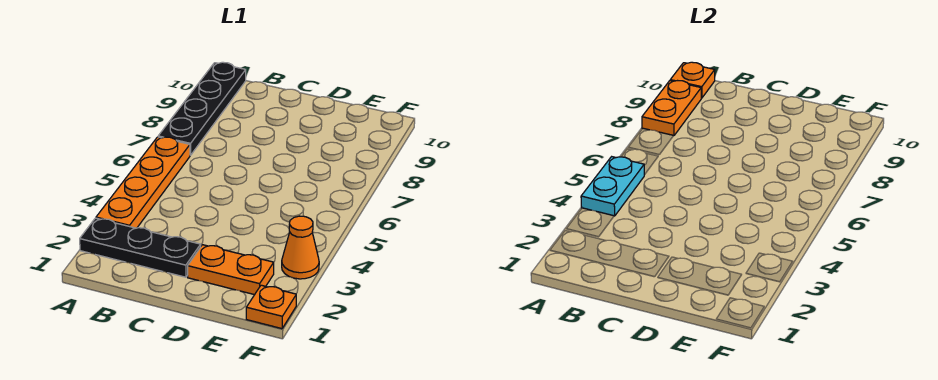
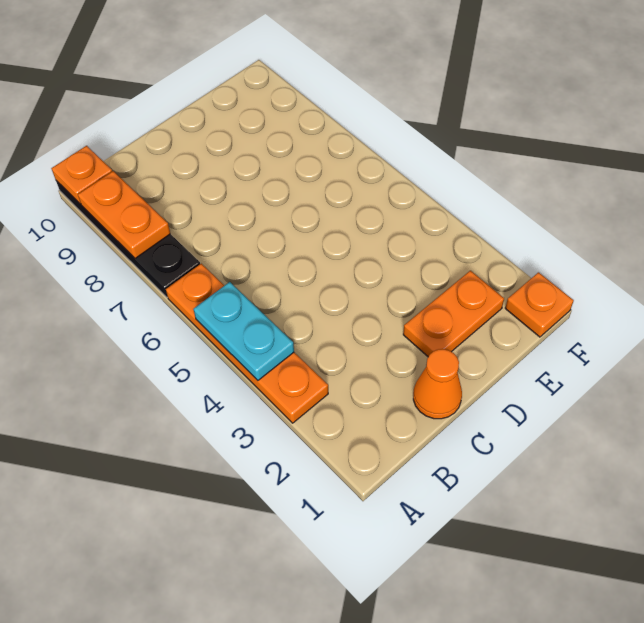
black plate A2:C2 level 1 -> none
orange cone F3 level 1 -> orange cone C1 level 1

